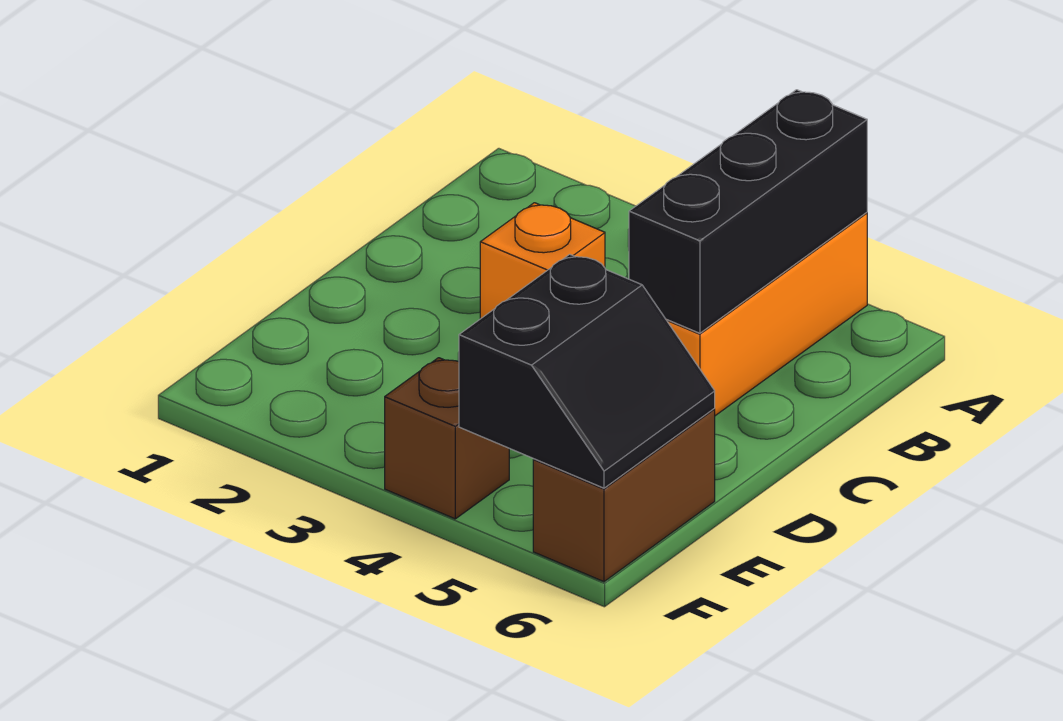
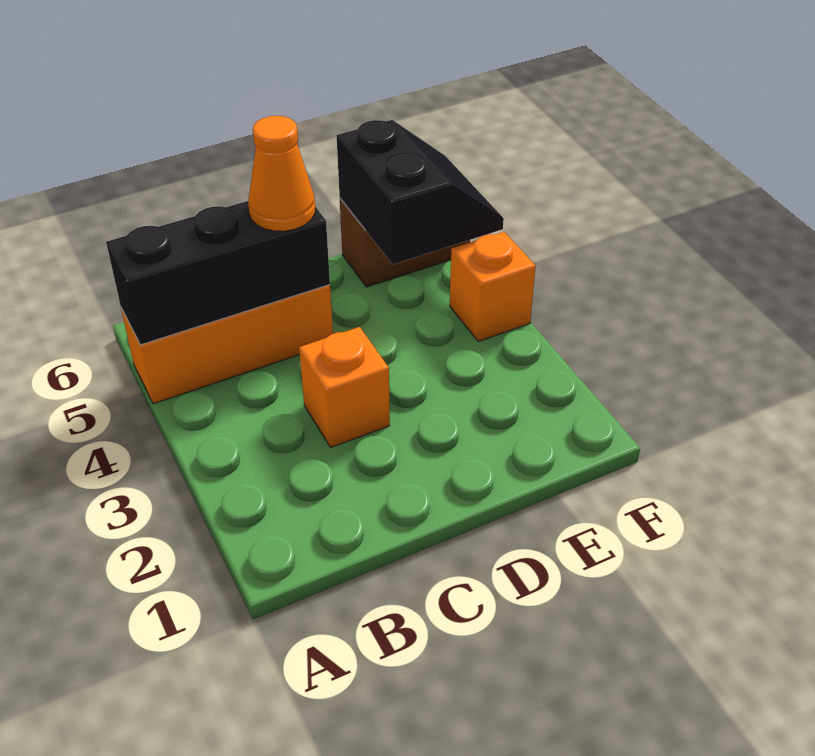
none -> orange cone C5 level 3
black slope E5:F6 level 2 top 5 -> black slope E5:F6 level 2 top E
brown brick F4 level 1 -> orange brick F4 level 1

